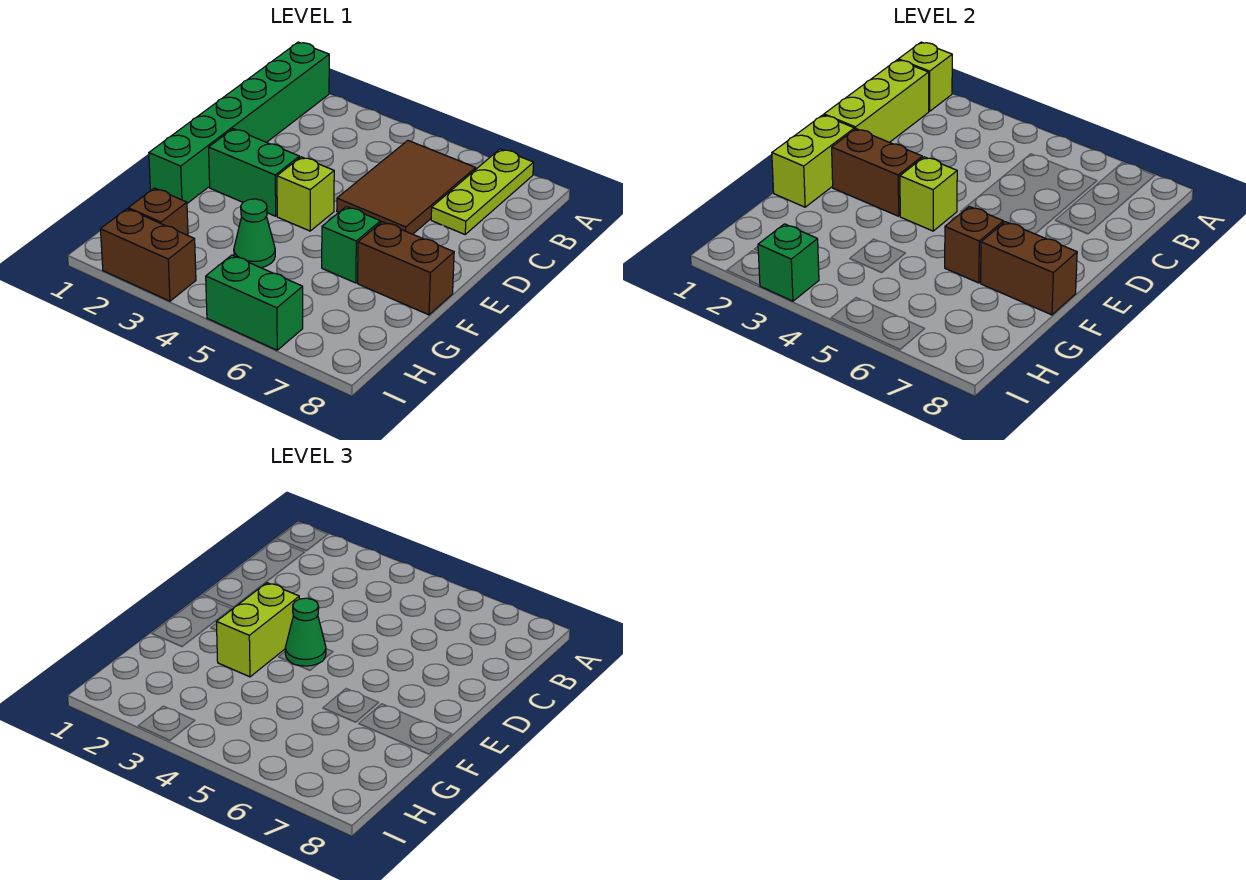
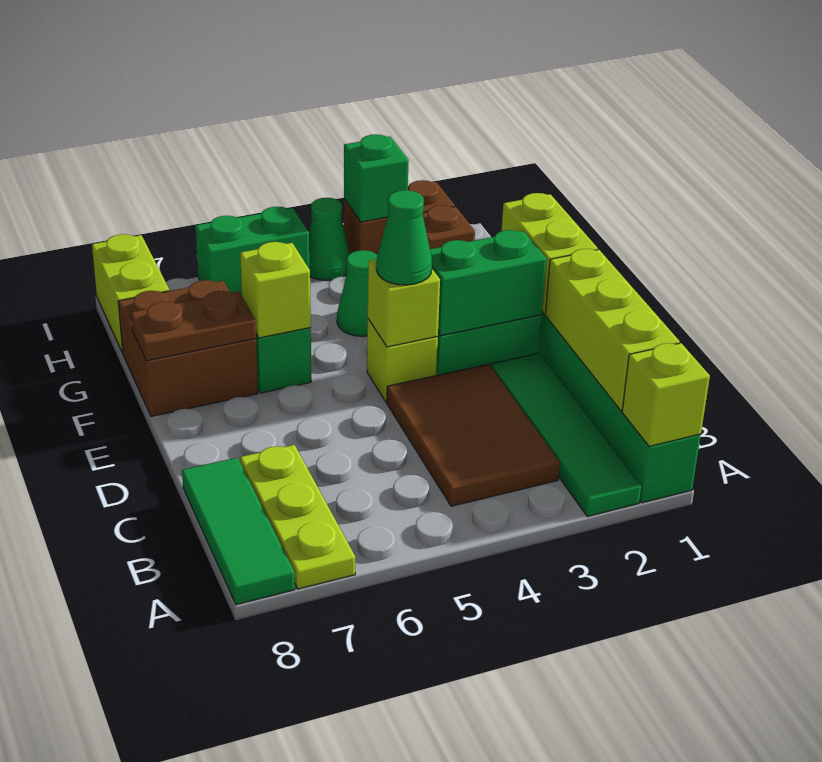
none -> green tile A2:D2 level 1
none -> green tile A8:C8 level 1
brown tile B5:D6 level 1 -> brown tile B3:D4 level 1
brown brick E2:E3 level 2 -> green brick E2:E3 level 2
lime brick E3:F3 level 3 -> lime brick H8:I8 level 1
brown brick F6 level 2 -> lime brick F6 level 2
brown brick F7:F8 level 1 -> brown brick F7:G8 level 1
brown brick F7:F8 level 2 -> brown plate F7:F8 level 2
none -> green cone I4 level 1

